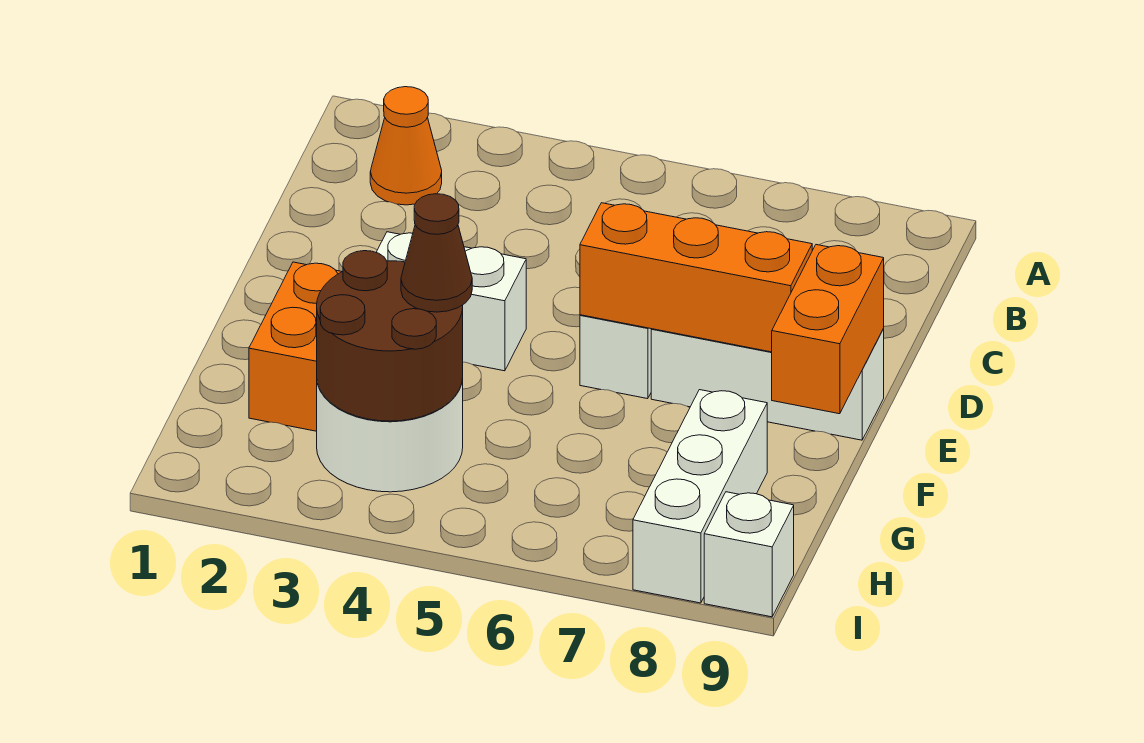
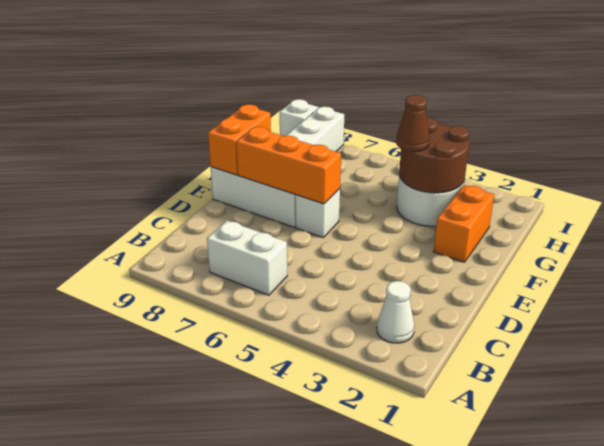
orange cone B2 level 1 -> white cone B2 level 1
white brick E3:E4 level 1 -> white brick B6:B7 level 1

